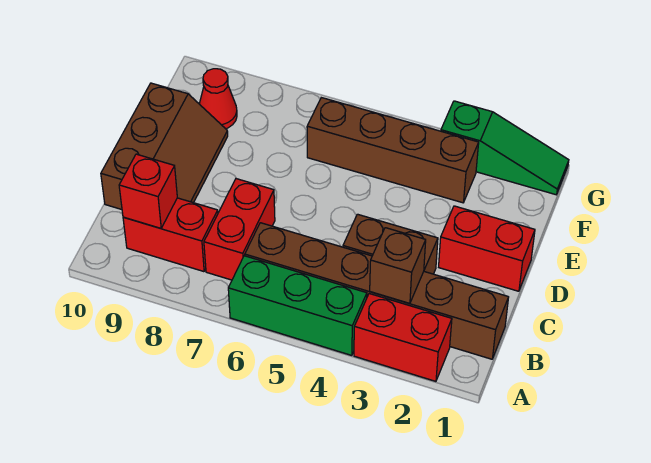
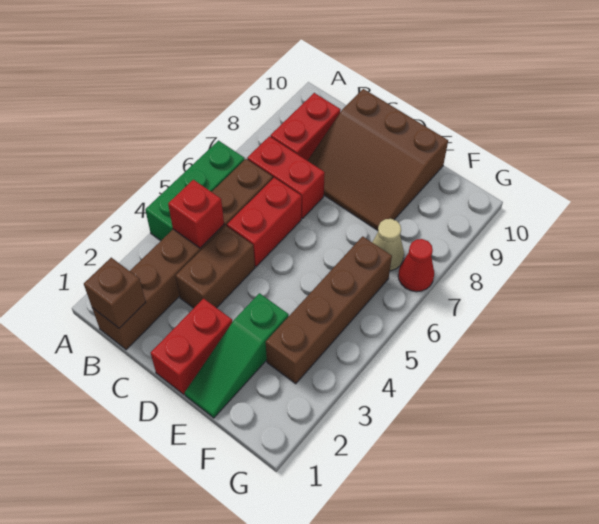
red brick A2:A3 level 1 -> red brick C5:C6 level 1
brown brick B3 level 2 -> brown brick B1 level 2
red brick B9 level 2 -> red brick B4 level 2
brown slope C9:E10 level 1 top 10 -> brown slope C8:E10 level 1 top 10
none -> tan cone F7 level 1
red cone F9 level 1 -> red cone G7 level 1
green slope G1:G3 level 1 top 3 -> green slope E1:E3 level 1 top 3

